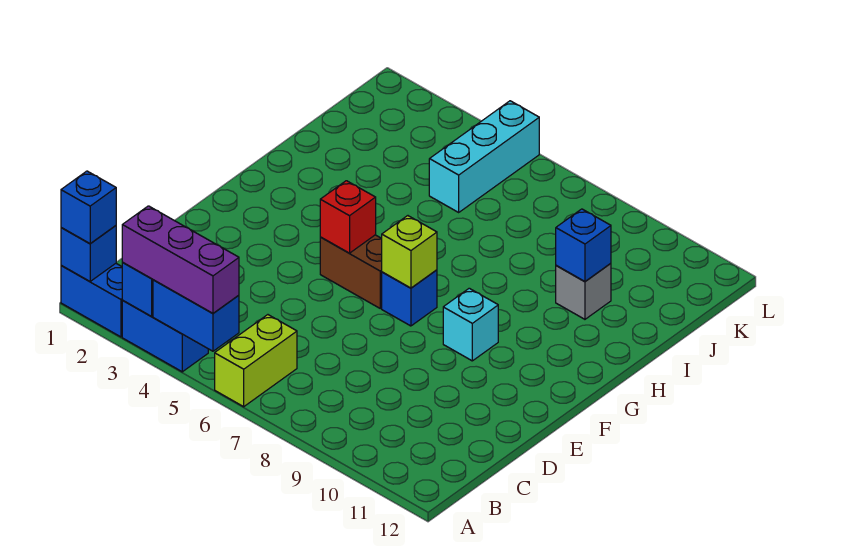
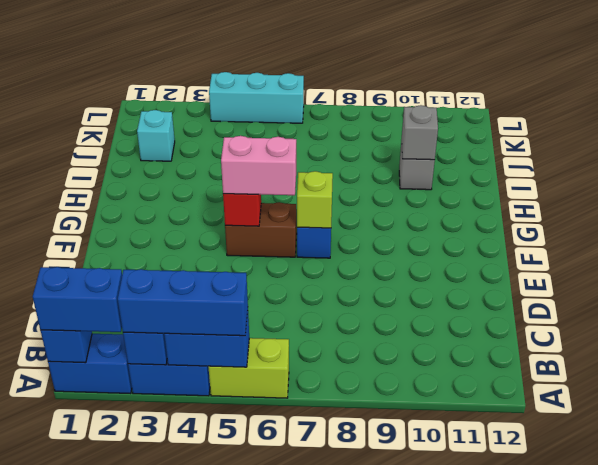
blue brick A1 level 3 -> blue brick A1:A2 level 3
purple brick A3:A5 level 3 -> blue brick A3:A5 level 3
lime brick A6:B6 level 1 -> lime brick A5:A6 level 1
none -> pink brick F5:F6 level 3
cyan brick F9 level 1 -> cyan brick J2 level 1
blue brick I10 level 2 -> grey brick I10 level 2
cyan brick J5:L5 level 1 -> cyan brick L4:L6 level 1

